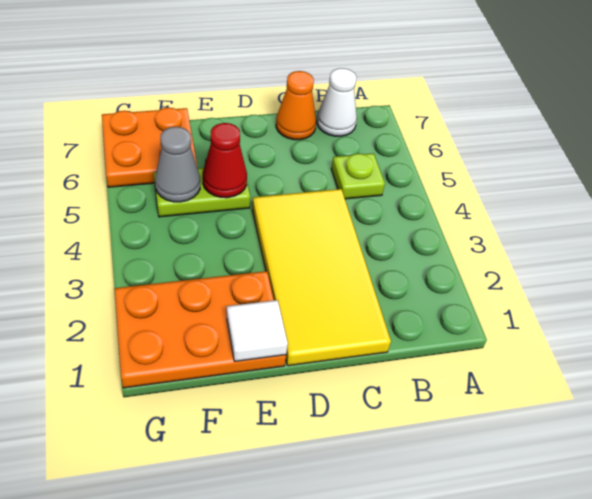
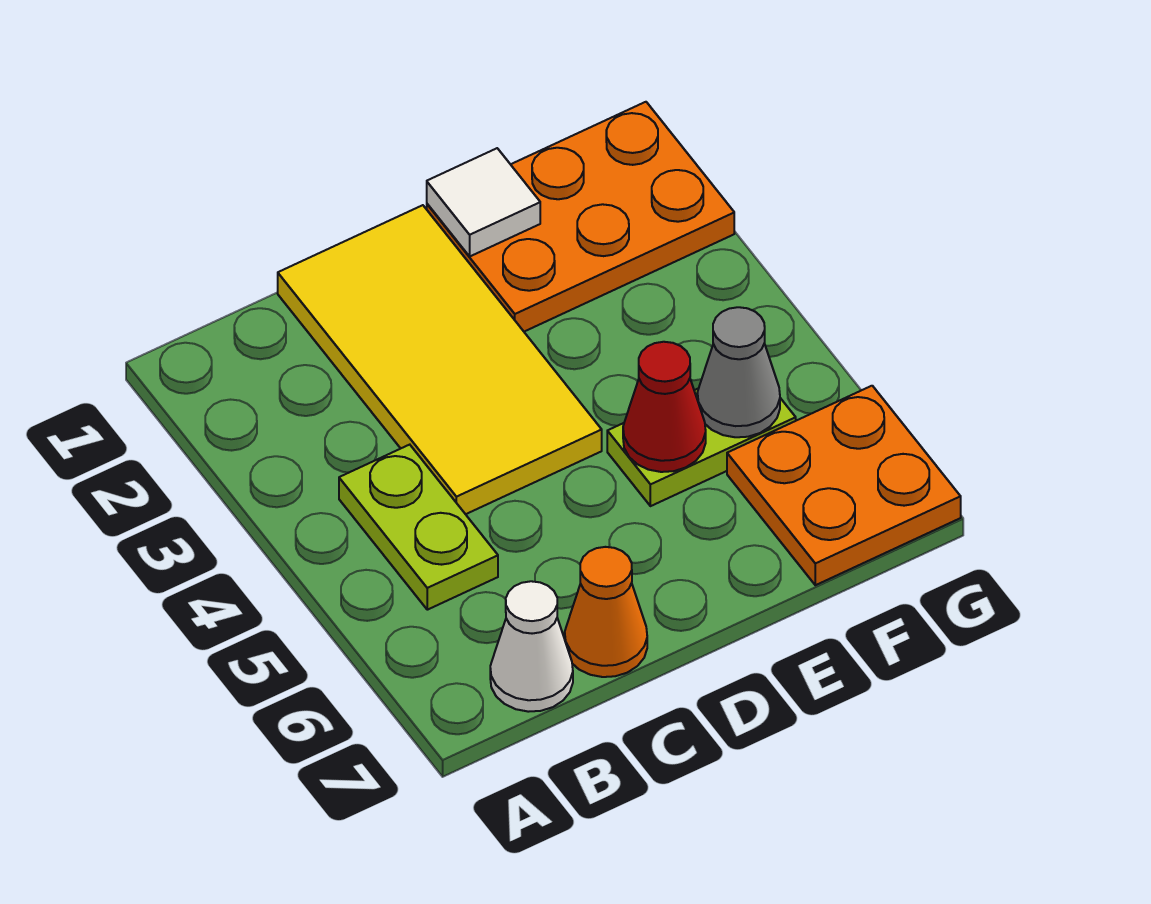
lime plate B5 level 1 -> lime plate B4:B5 level 1

